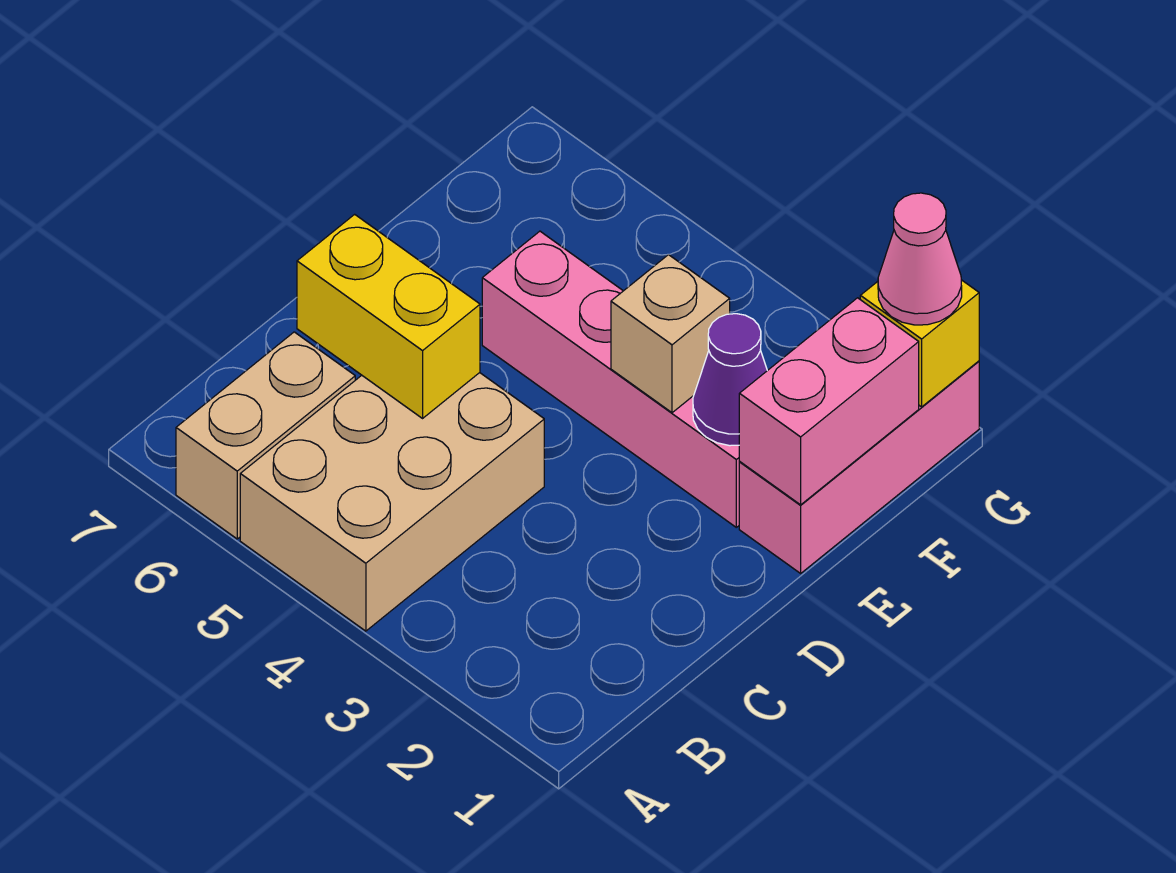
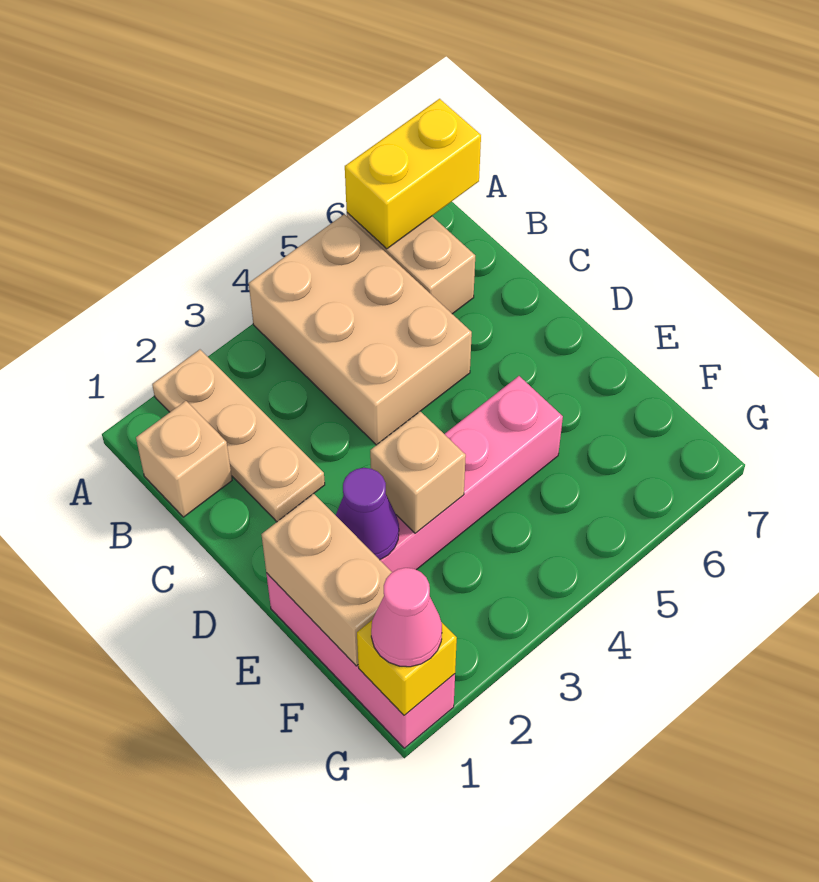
none -> tan plate A2:C2 level 1
none -> tan brick B1 level 1
yellow brick C5:C6 level 2 -> yellow brick A6:A7 level 2
pink brick E1:F1 level 2 -> tan brick E1:F1 level 2

